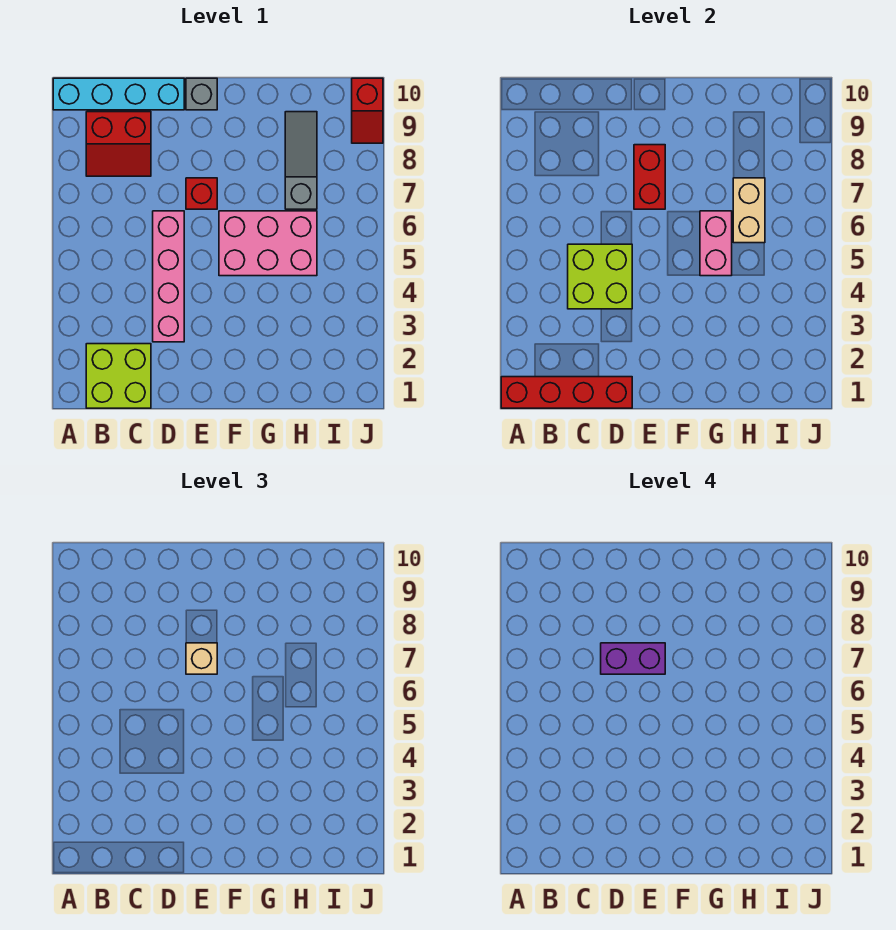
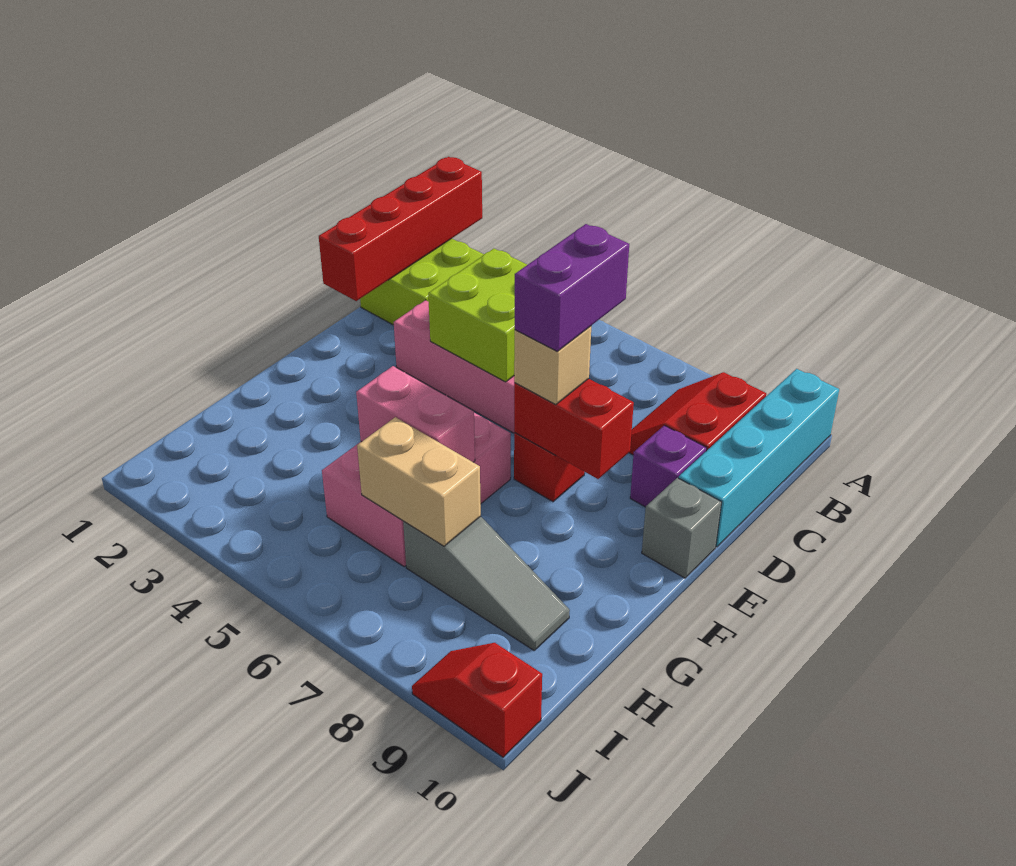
none -> purple brick D9 level 1

